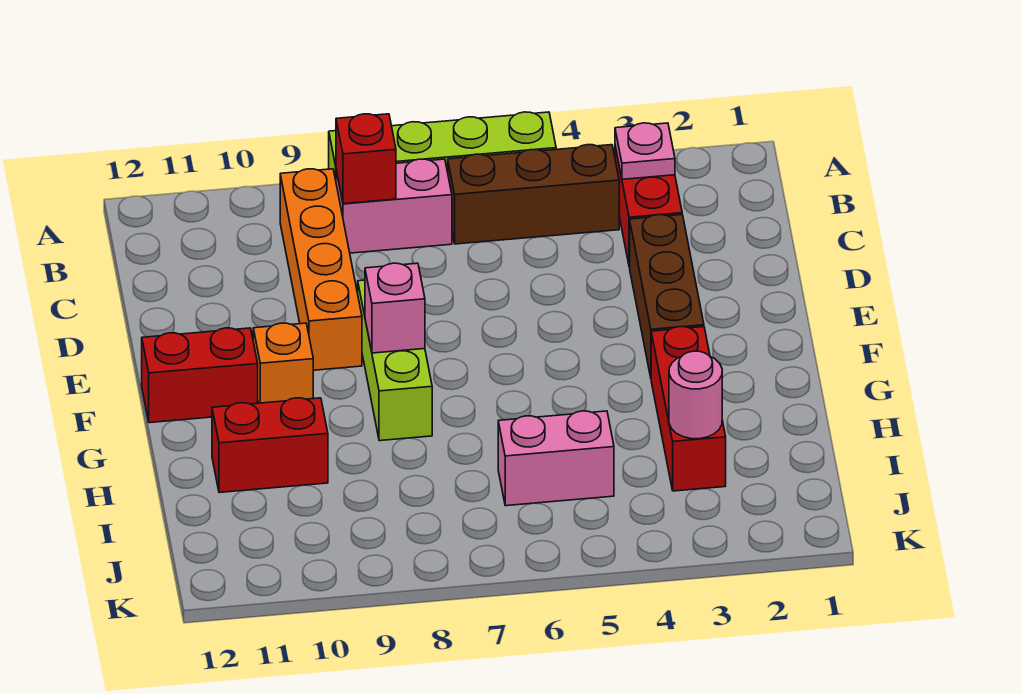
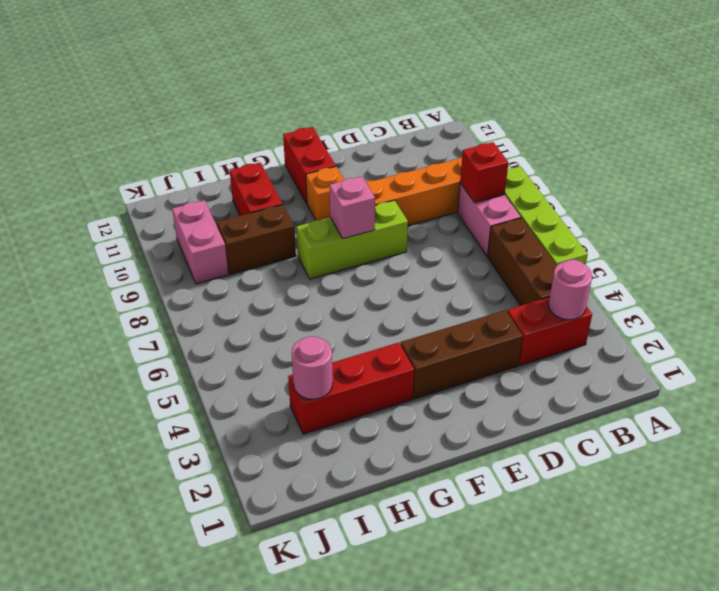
pink plate B3 level 2 -> pink round brick B3 level 2
none -> brown brick H9:I9 level 1
pink brick I5:I6 level 1 -> pink brick J9:J10 level 1

